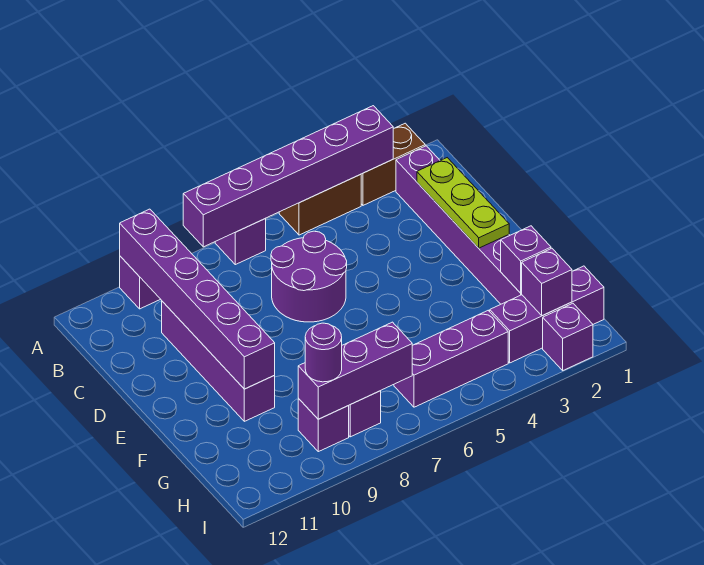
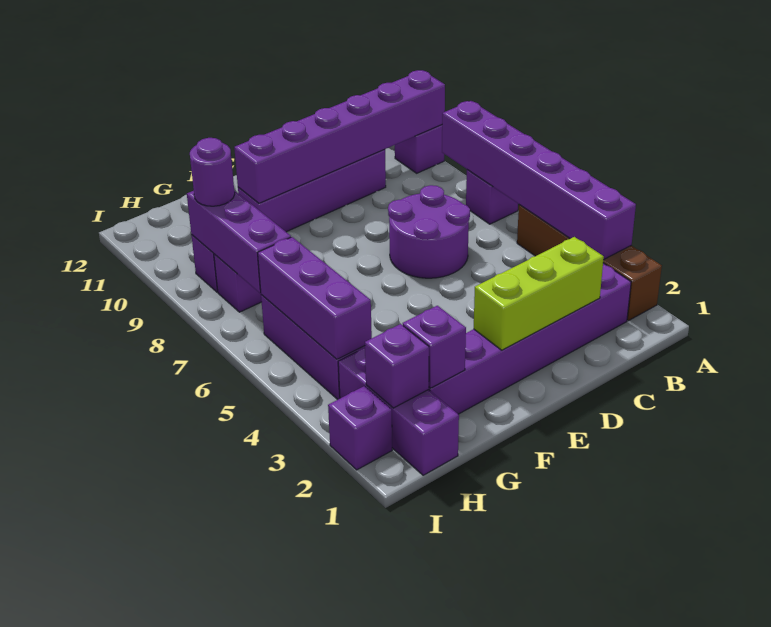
lime plate C2:E2 level 2 -> lime brick C2:E2 level 2
none -> purple brick H4:H6 level 2

